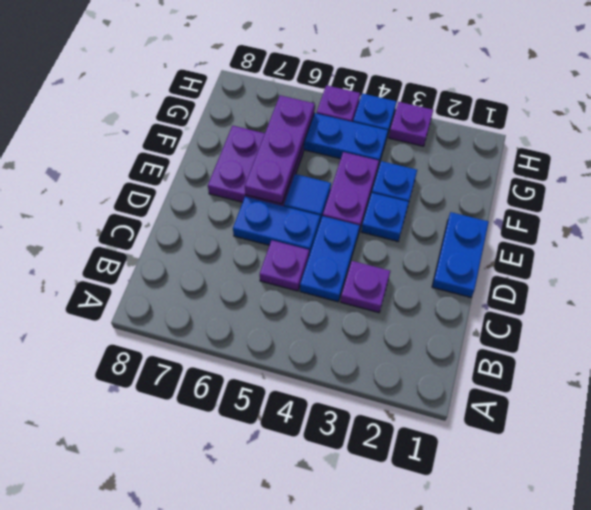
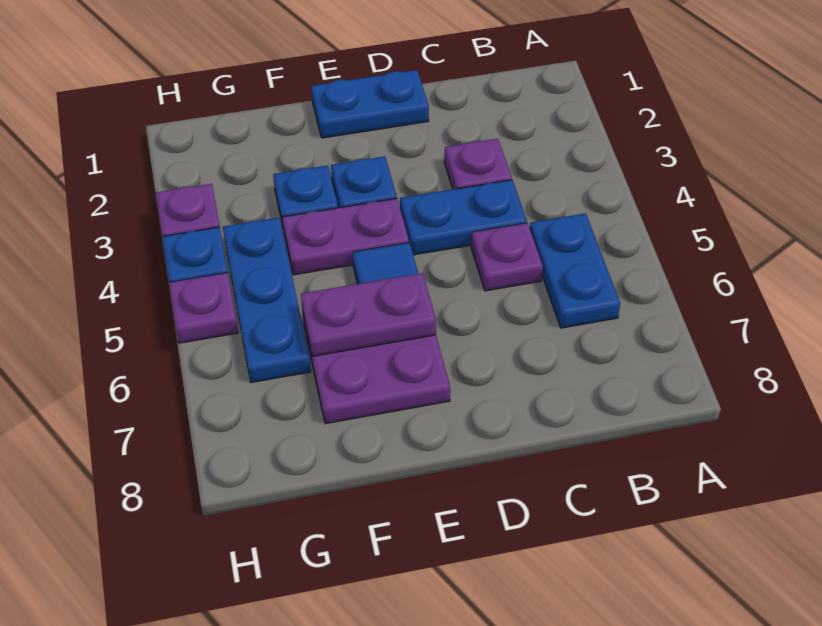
blue plate D5:D6 level 1 -> blue plate B5:B6 level 1
purple plate E6:G6 level 2 -> purple plate E6:F6 level 2

